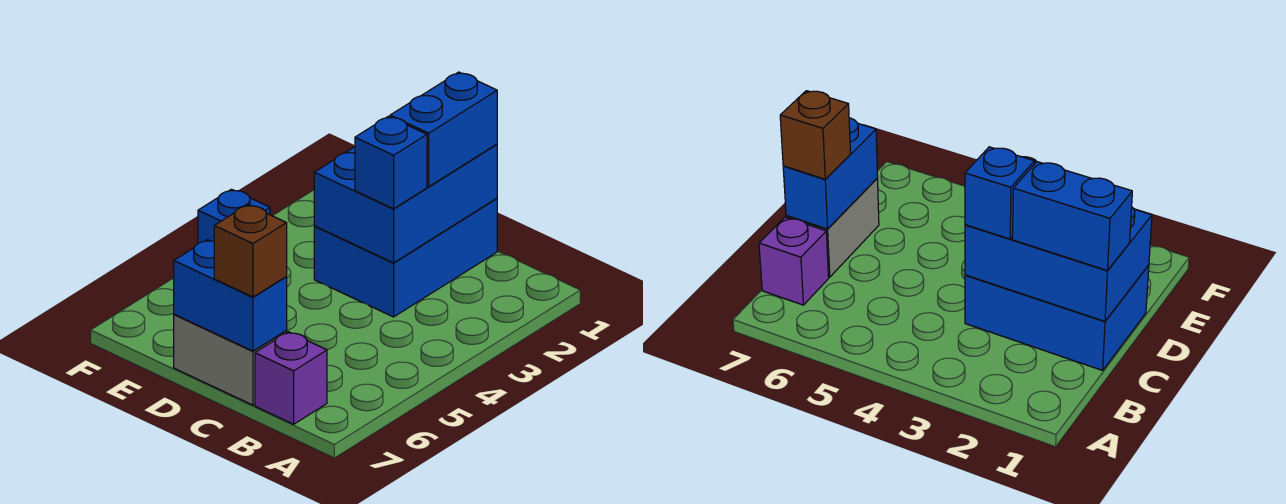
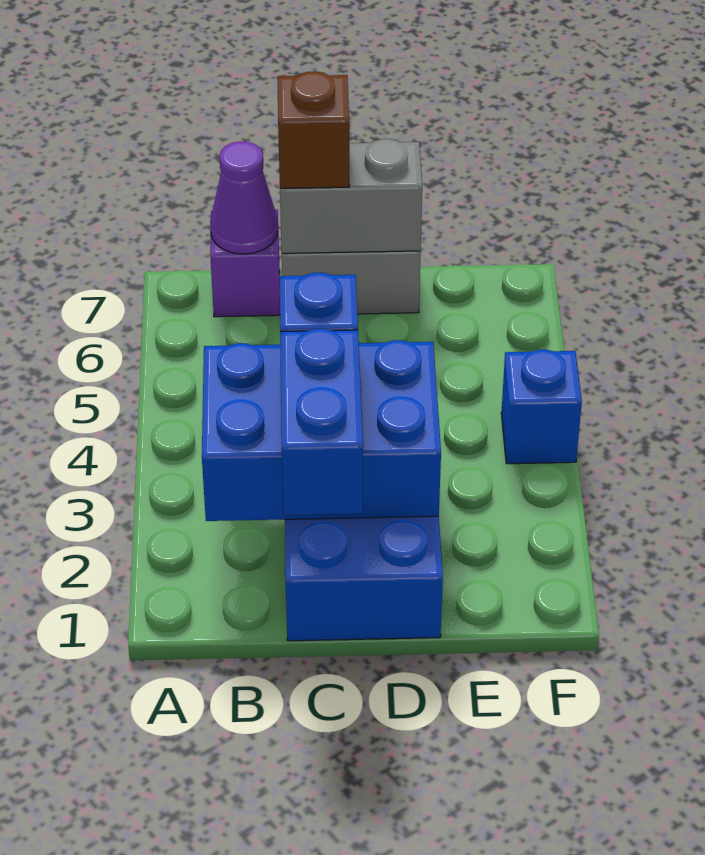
none -> purple cone B7 level 2
blue brick C1:D3 level 2 -> blue brick B2:D3 level 2
blue brick C7:D7 level 2 -> grey brick C7:D7 level 2

